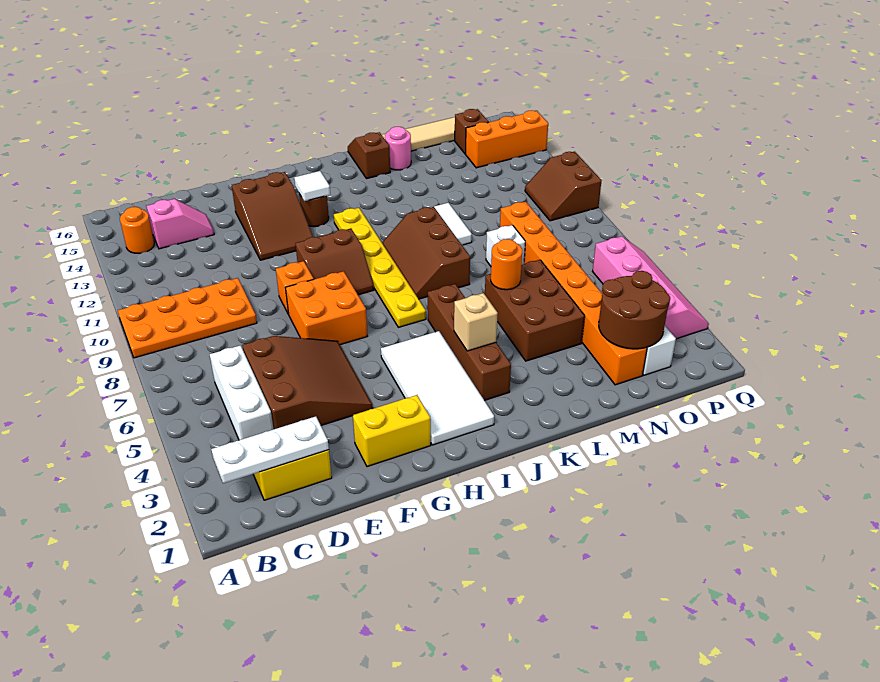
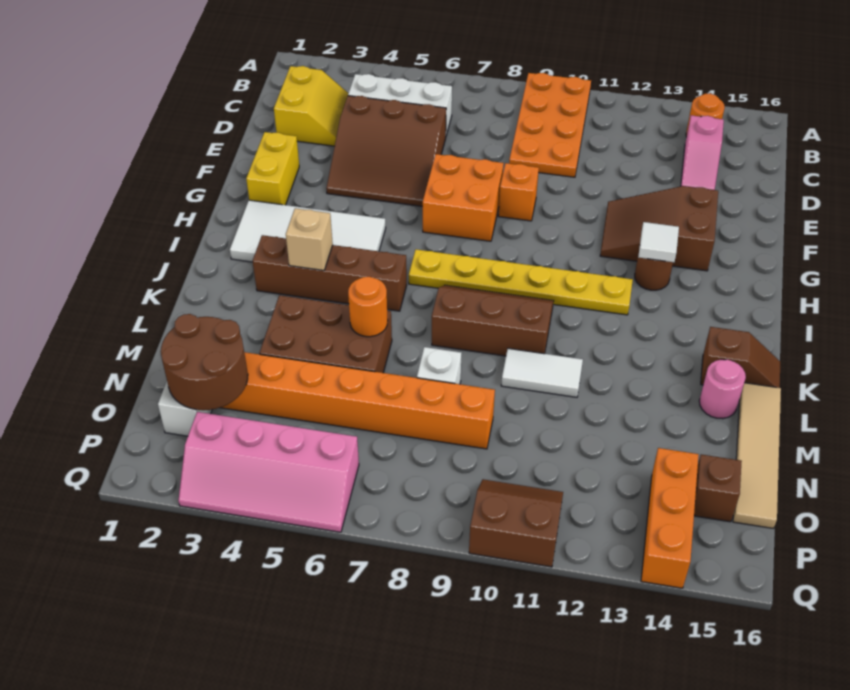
white plate B2:D2 level 2 -> none
brown slope G9:H10 level 1 top 10 -> none

